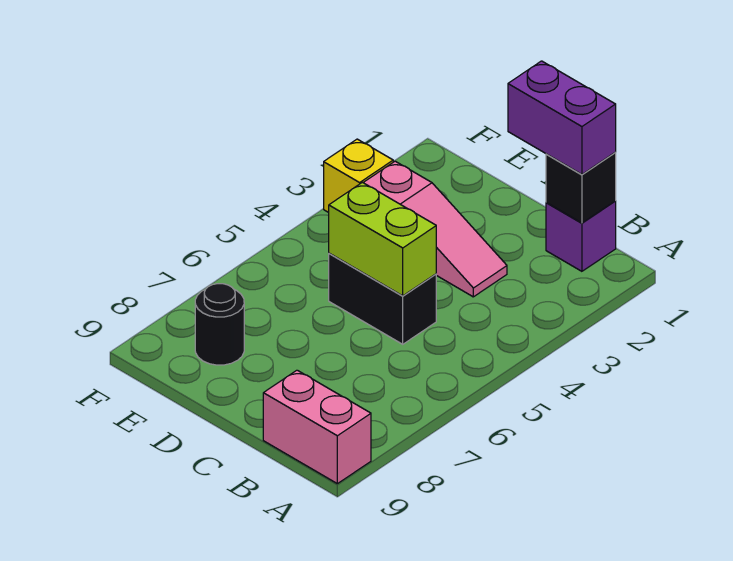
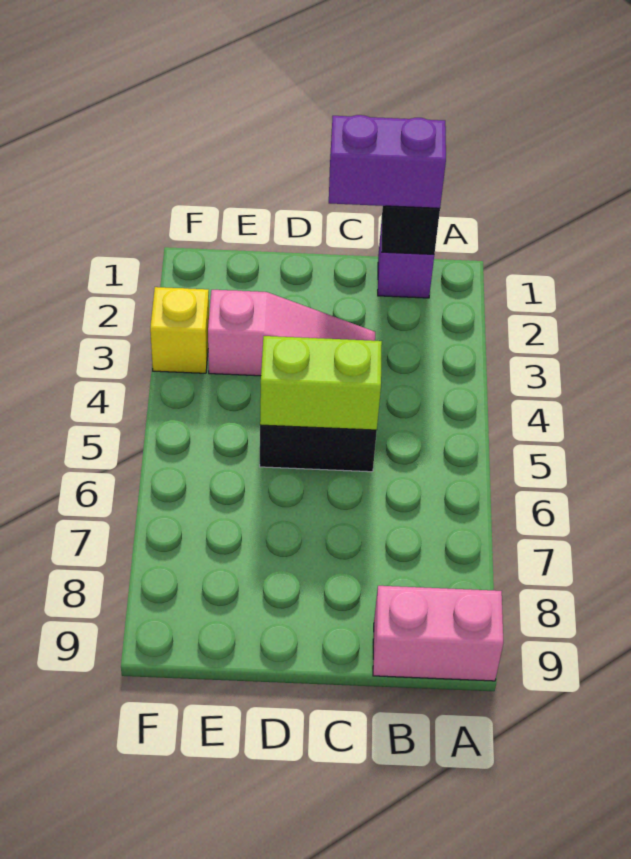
black round brick E8 level 1 -> none

